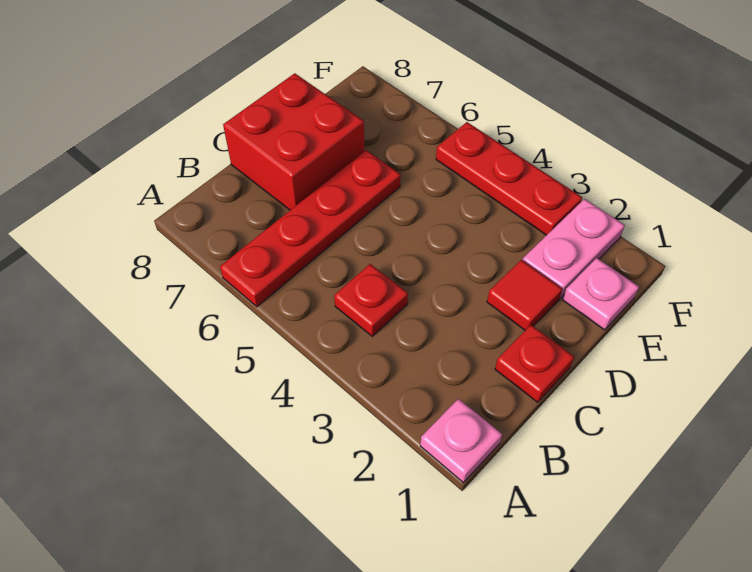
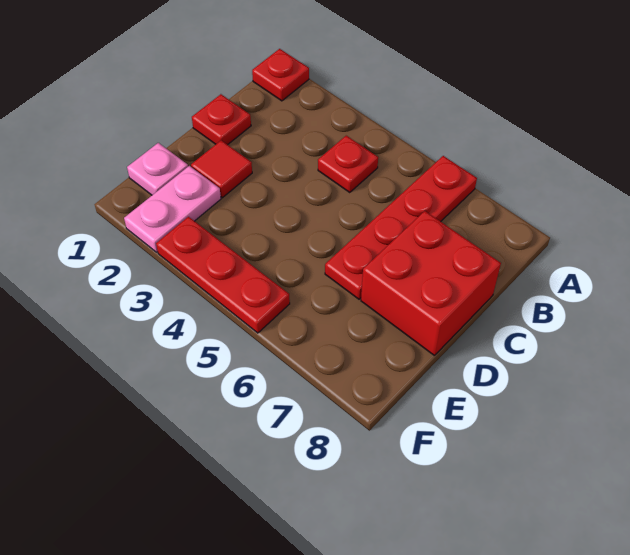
pink plate A1 level 1 -> red plate A1 level 1

